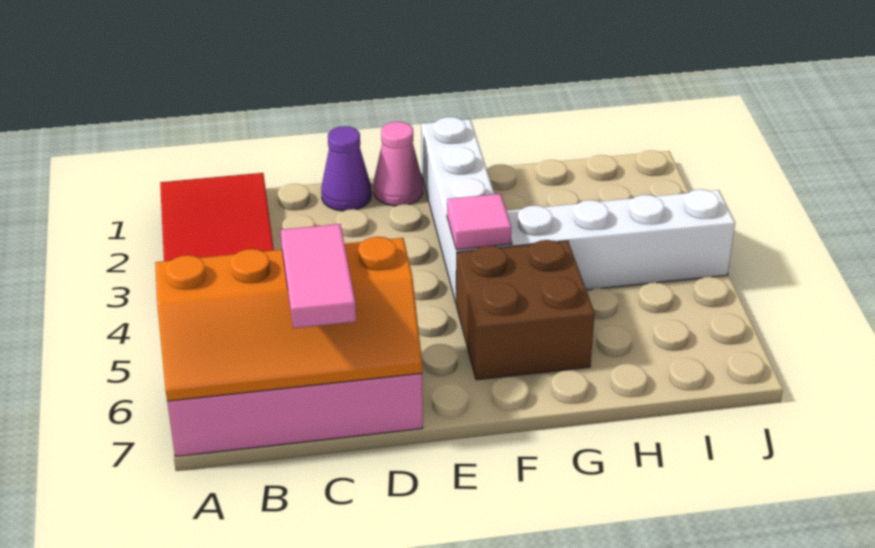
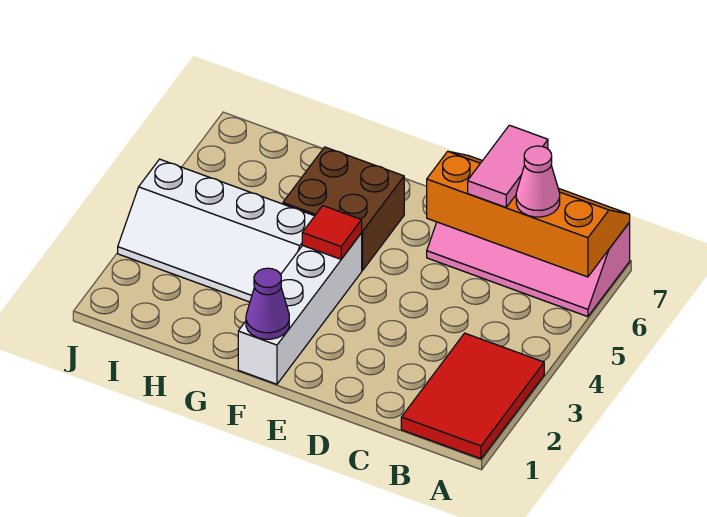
purple cone D1 level 1 -> purple cone F1 level 2
pink cone E1 level 1 -> pink cone B6 level 3
pink tile F4 level 2 -> red tile F4 level 2

